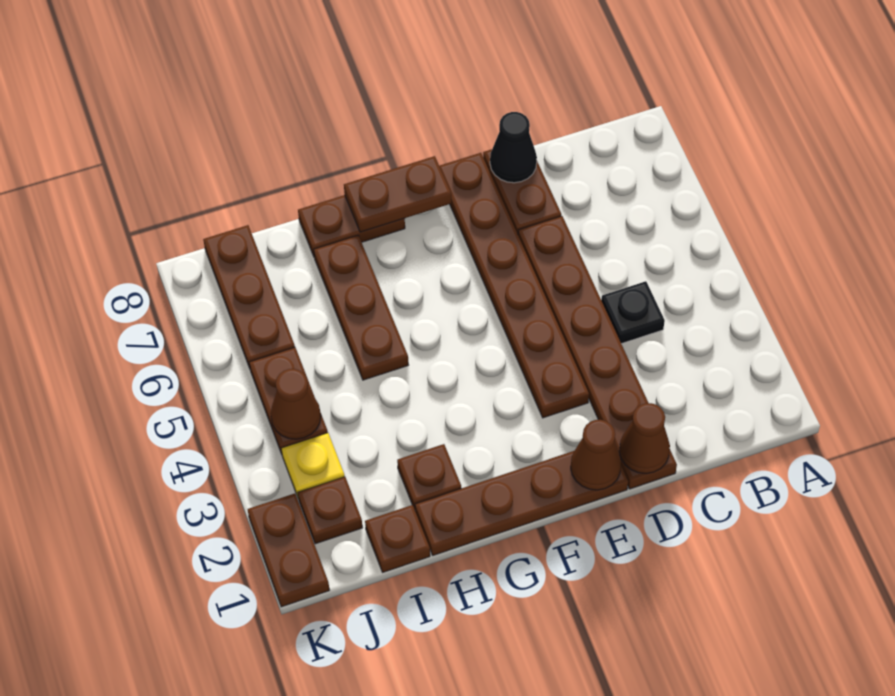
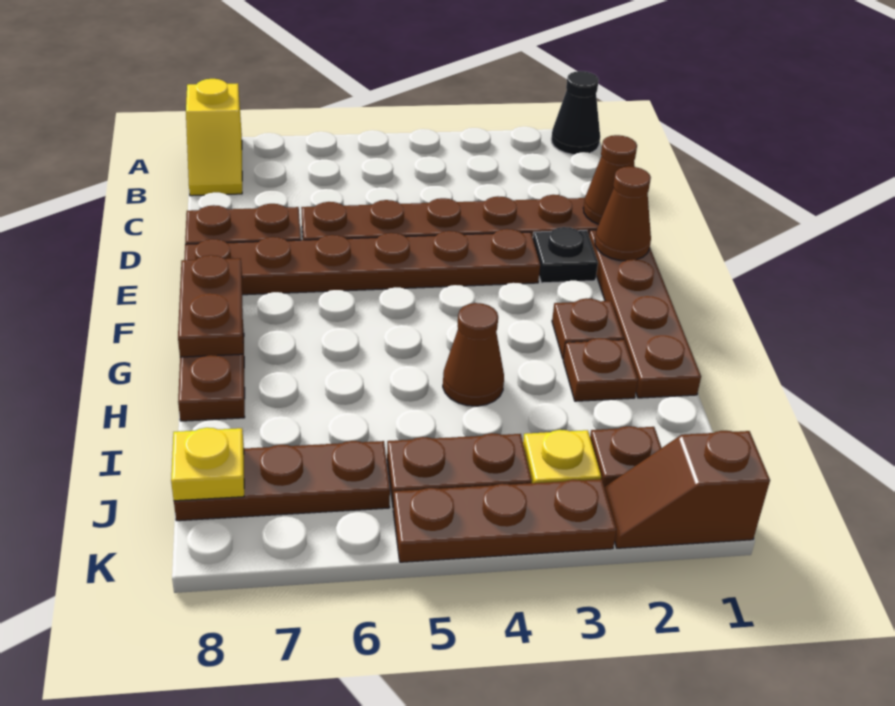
none -> yellow slope A8:B8 level 1 top A
black plate C4 level 1 -> black plate E2 level 1
black cone D8 level 2 -> black cone A1 level 1
brown plate H5:H7 level 1 -> brown plate K3:K5 level 1
brown plate I1 level 1 -> brown plate G2 level 1
brown cone J4 level 2 -> brown cone H4 level 1
none -> yellow plate J8 level 2
brown plate K1:K2 level 1 -> brown slope K1:K2 level 1 top 1

